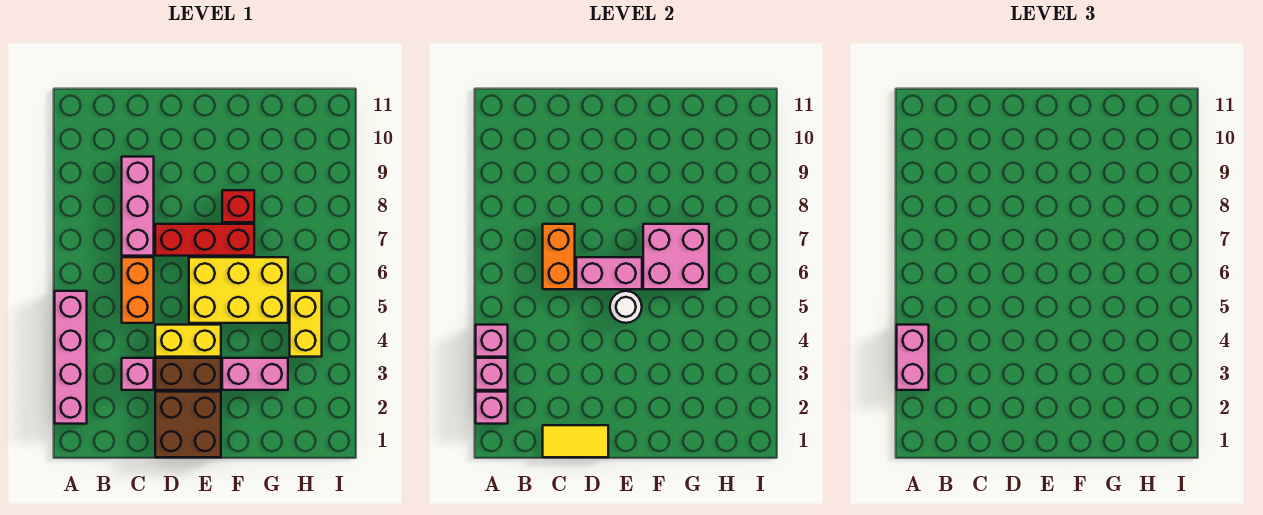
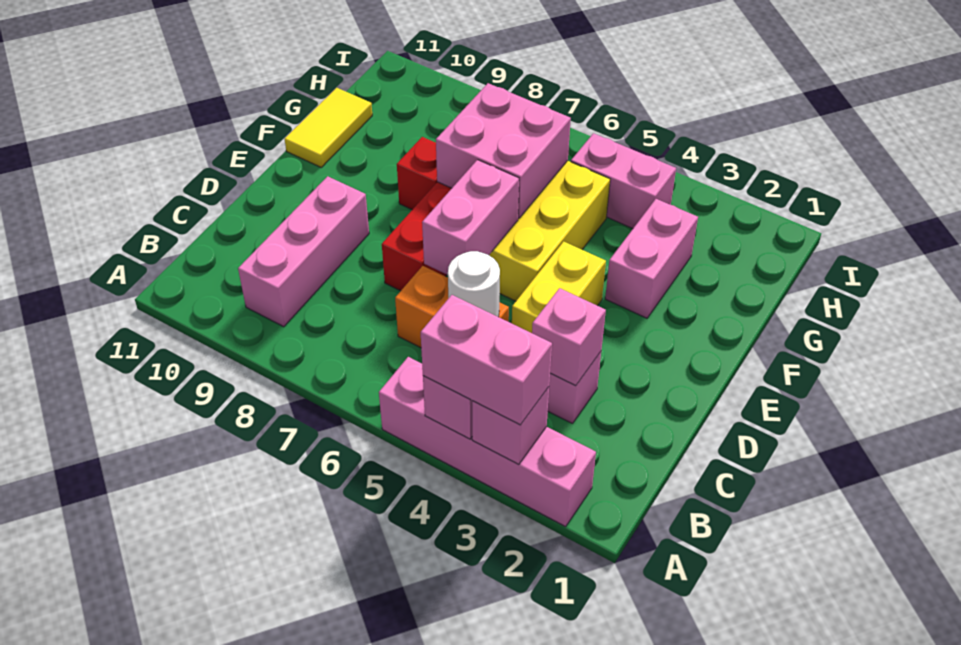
pink brick A2 level 2 -> pink brick C3 level 2
yellow tile C1:D1 level 2 -> yellow tile F11:G11 level 1
orange brick C6:C7 level 2 -> none
pink brick C7:C9 level 1 -> pink brick B9:D9 level 1
brown brick D1:E2 level 1 -> none
brown brick D3:E3 level 1 -> none
white round brick E5 level 2 -> white round brick C5 level 2
yellow brick H4:H5 level 1 -> pink brick H4:H5 level 1

